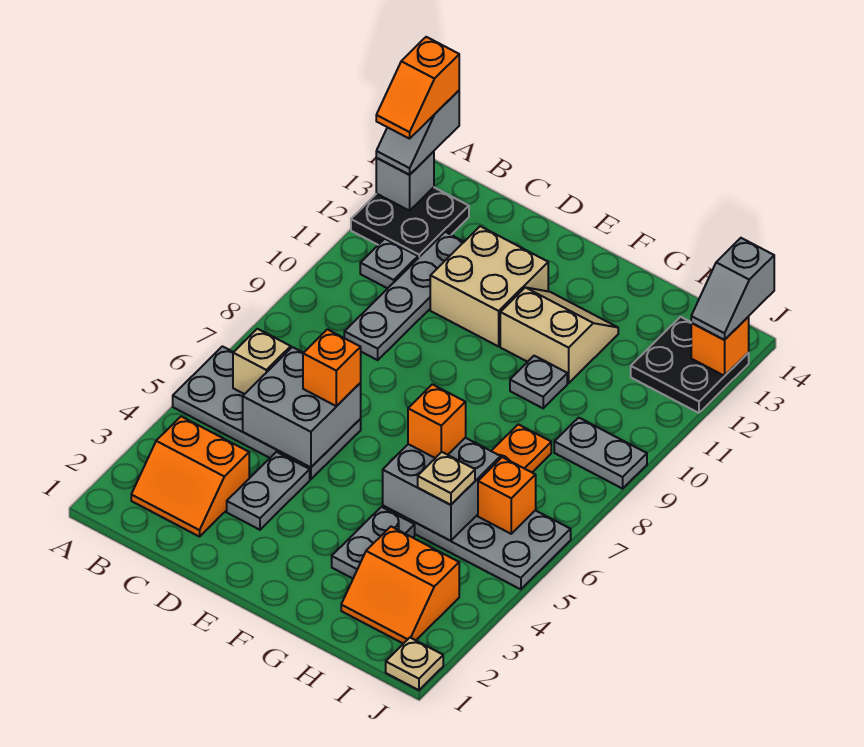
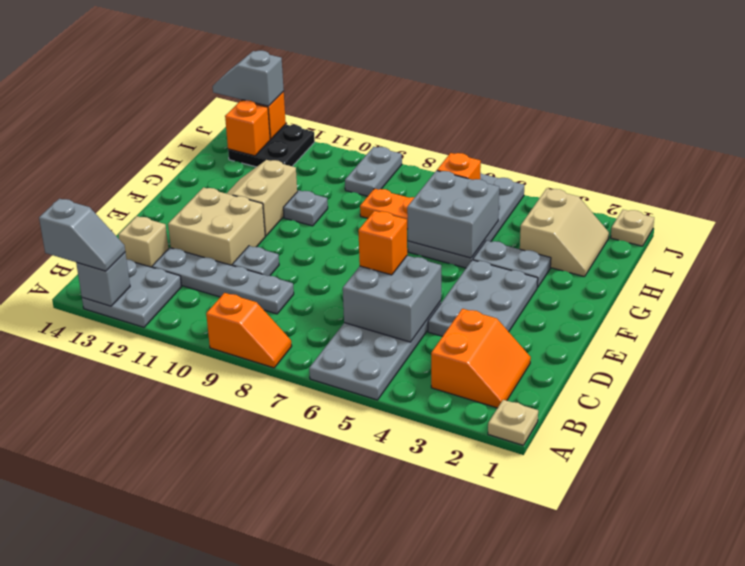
black plate A12:B13 level 1 -> grey plate A12:B13 level 1
orange slope A13:A14 level 4 top 14 -> orange slope A8:A9 level 1 top 9
tan brick B6 level 2 -> tan brick C13 level 1
grey plate B11 level 1 -> grey plate D10 level 1
grey plate D3:D4 level 1 -> grey plate D3:F4 level 1
orange brick G6 level 3 -> orange brick I13 level 2
orange slope H2:I3 level 1 top 3 -> tan slope H2:I3 level 1 top 3
tan plate H5 level 3 -> tan plate A1 level 1
grey slope J13:J14 level 3 top 14 -> grey slope J13:J14 level 3 top 13

